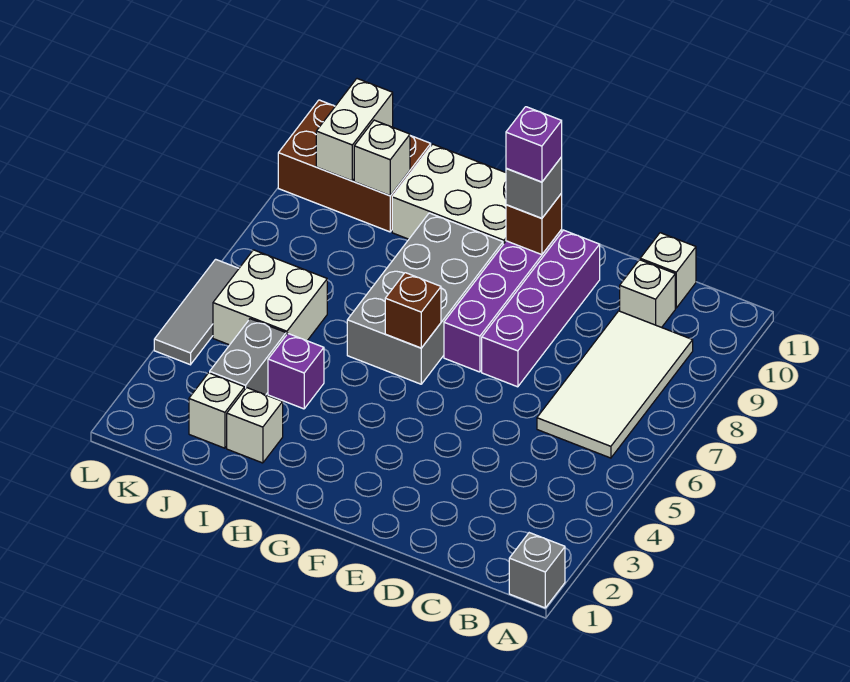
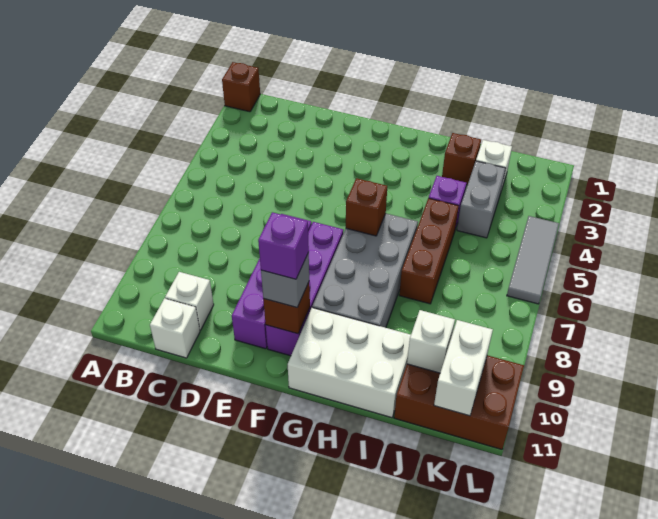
grey brick A1 level 1 -> brown brick A1 level 1
white tile B6:C9 level 1 -> none
white brick I2 level 1 -> brown brick I2 level 1
none -> brown brick I5:I7 level 1
white brick J5:K6 level 1 -> none

